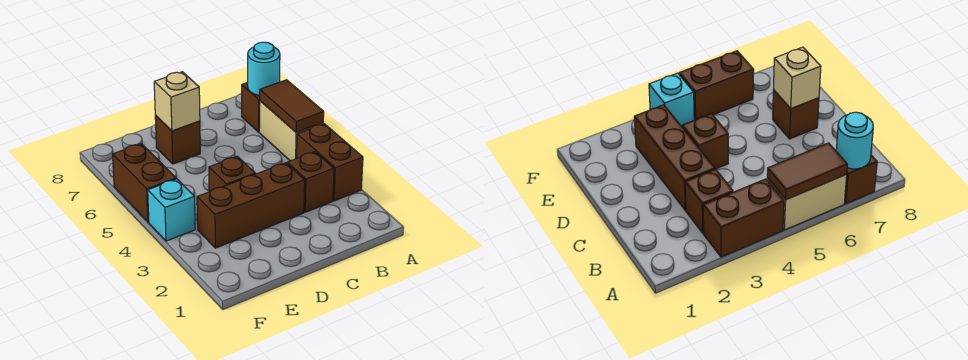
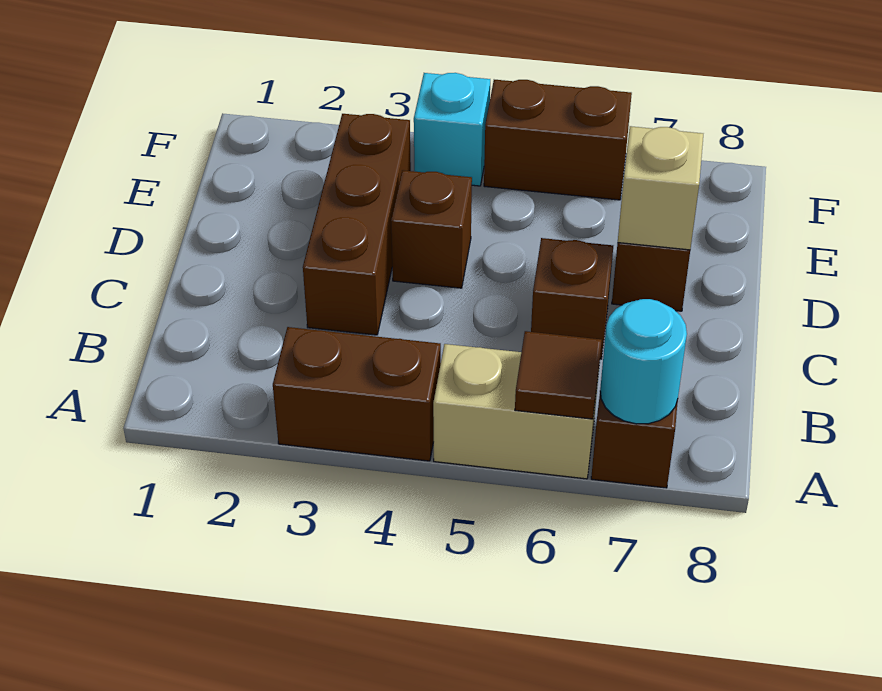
brown tile A5:A6 level 2 -> brown tile A6 level 2
brown brick B3 level 1 -> brown brick C6 level 1

